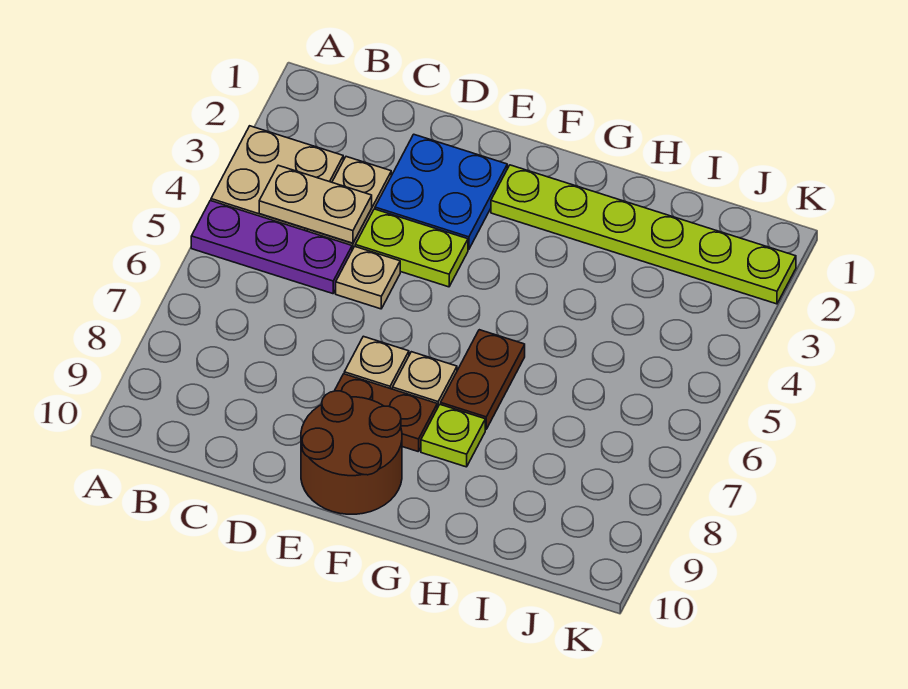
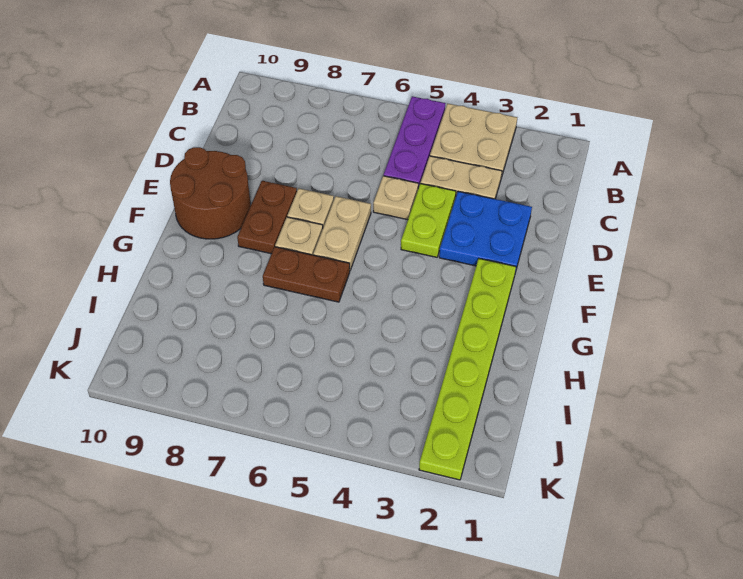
tan plate B4:C4 level 2 -> tan plate E6:F6 level 1
lime plate G8 level 1 -> none

